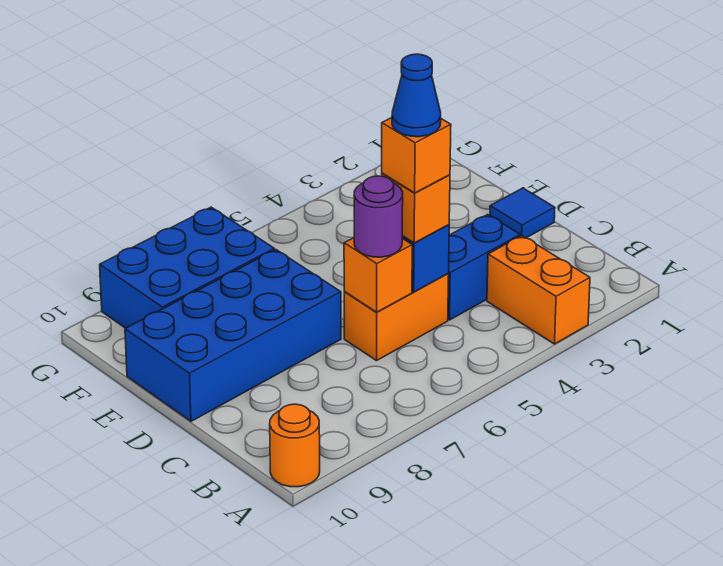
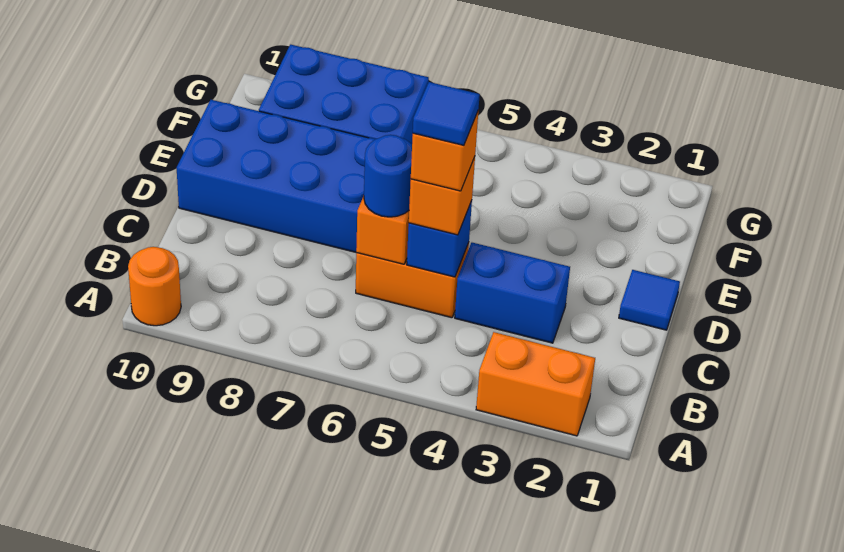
orange brick A3:B3 level 1 -> orange brick A2:A3 level 1
blue cone C5 level 5 -> blue tile C5 level 5
purple round brick C6 level 3 -> blue round brick C6 level 3

